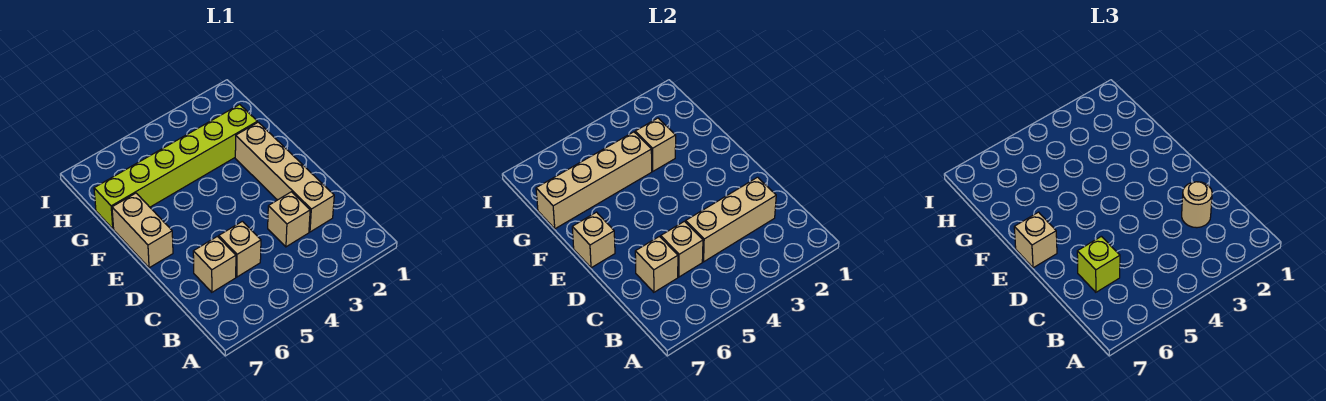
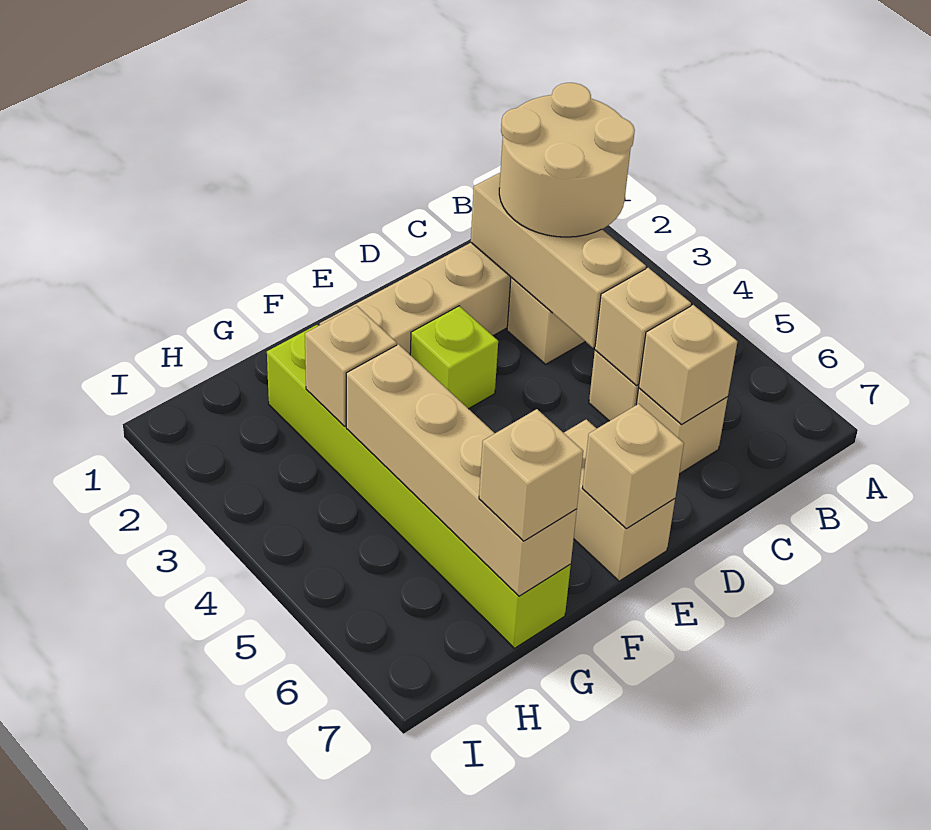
tan round brick C2 level 3 -> tan round brick B2:C3 level 3
lime brick C6 level 3 -> lime brick E3 level 1
tan brick E7:F7 level 1 -> tan brick E6:E7 level 1
tan brick E7 level 3 -> tan brick G7 level 3

